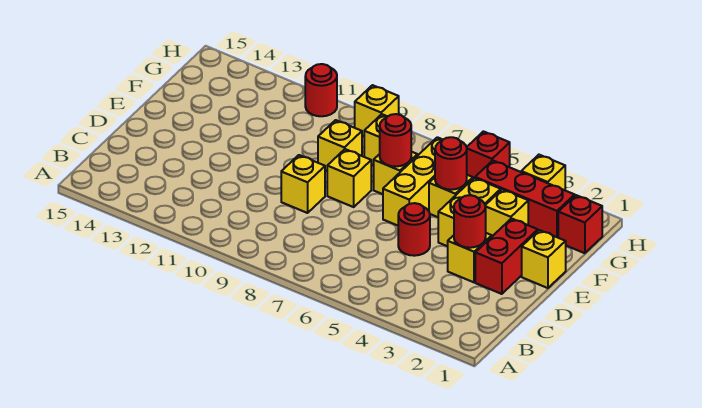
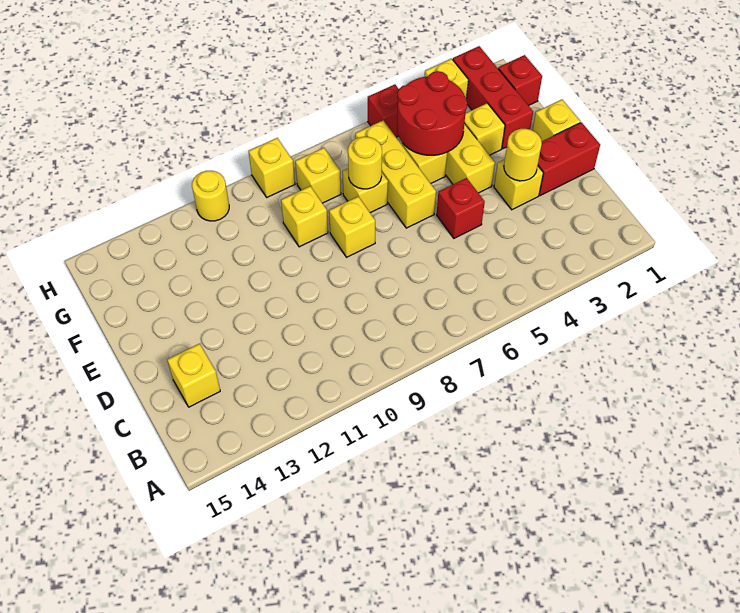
red brick D2:E2 level 1 -> red brick D1:D2 level 1
red round brick D3 level 2 -> yellow round brick D3 level 2
red round brick D5 level 1 -> red brick D5 level 1
yellow brick D9 level 1 -> yellow brick C14 level 1
red round brick F5 level 2 -> red round brick F4:G5 level 2
red round brick F7 level 2 -> yellow round brick F7 level 2
red brick G2:G4 level 1 -> red brick F2:H2 level 1
red round brick H11 level 1 -> yellow round brick H11 level 1

